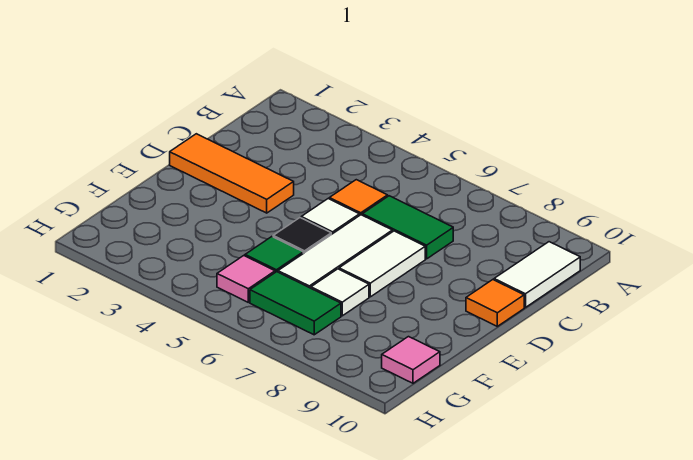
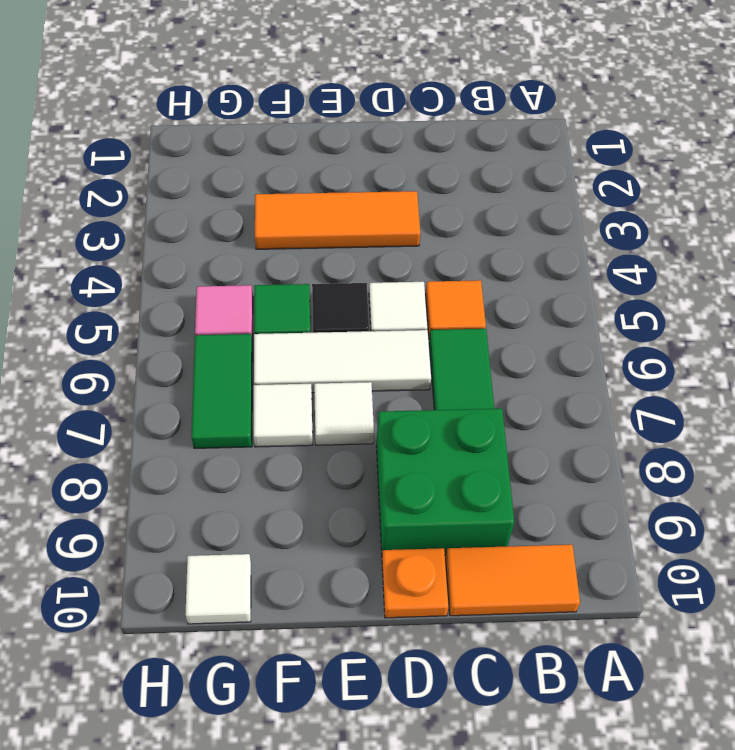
white tile B10:C10 level 1 -> orange tile B10:C10 level 1
none -> green brick C8:D9 level 1
orange tile D1:D3 level 1 -> orange tile D3:F3 level 1
white tile D7:E7 level 1 -> white tile E7 level 1
orange tile D10 level 1 -> orange plate D10 level 1
pink tile G10 level 1 -> white tile G10 level 1

